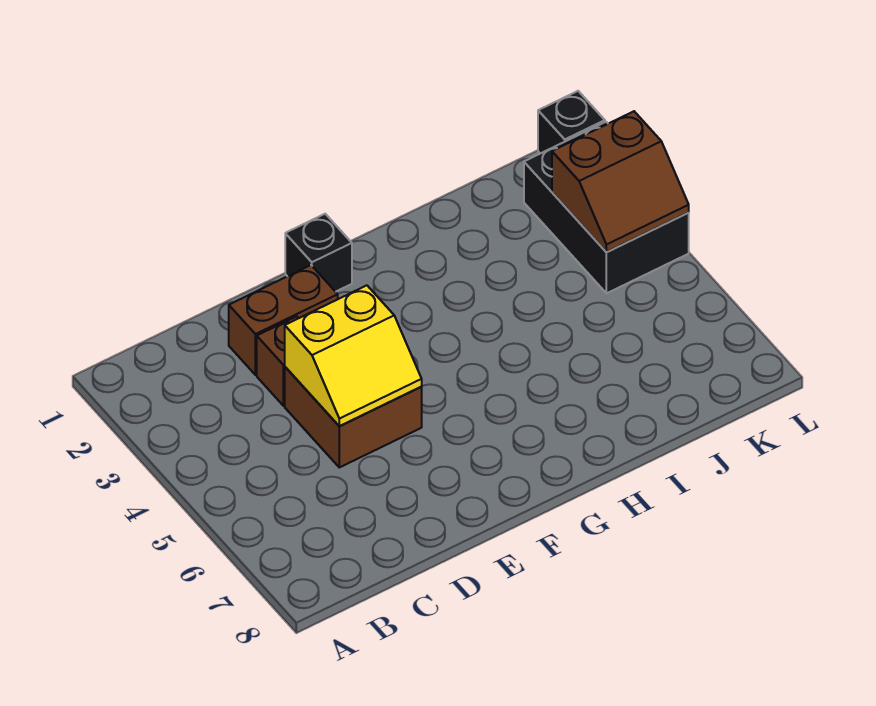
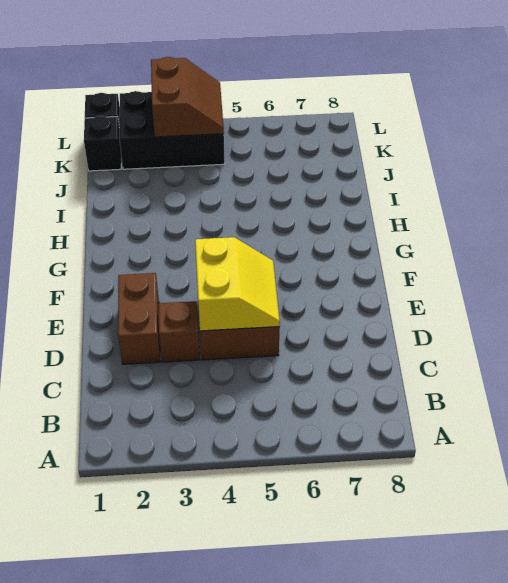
black brick F1 level 1 -> black brick K1 level 1

